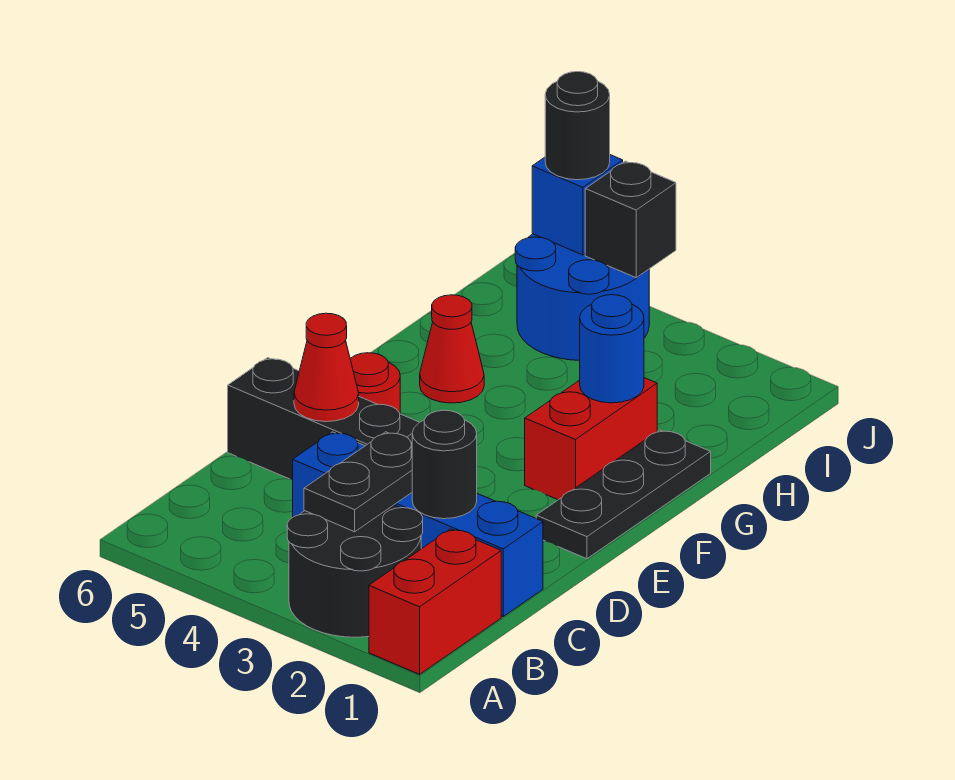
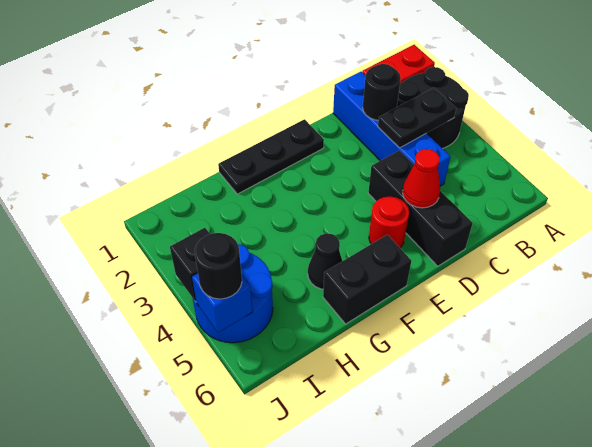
red brick F2:G2 level 1 -> none
none -> black brick F6:G6 level 1
blue round brick G2 level 2 -> none
red cone G5 level 1 -> black cone G5 level 1

